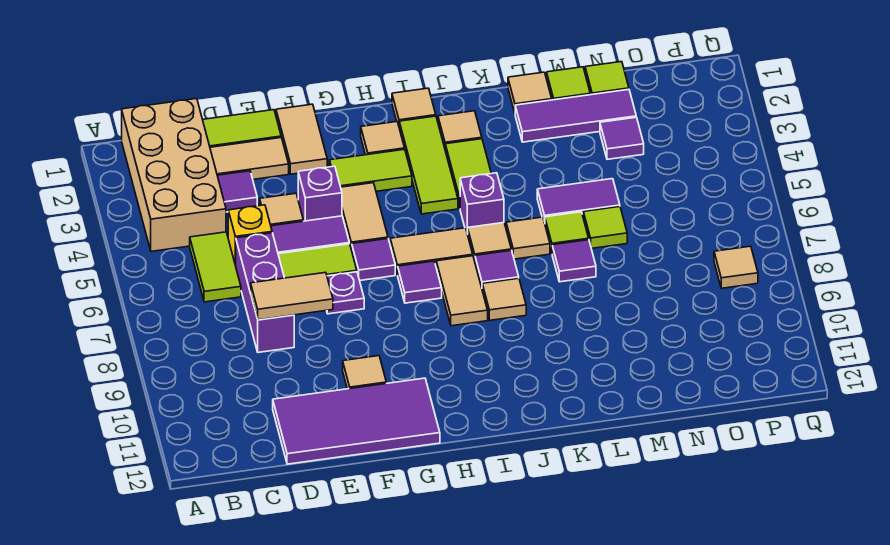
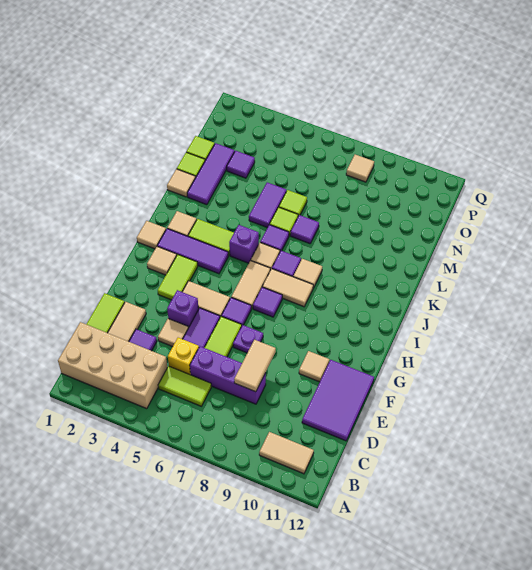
purple tile D11:G12 level 1 -> purple tile D11:F12 level 1
tan tile F1:F2 level 1 -> tan tile B10:B11 level 1
lime tile I2:I4 level 1 -> purple tile I2:I4 level 1
tan tile K6 level 1 -> purple tile K6 level 1

